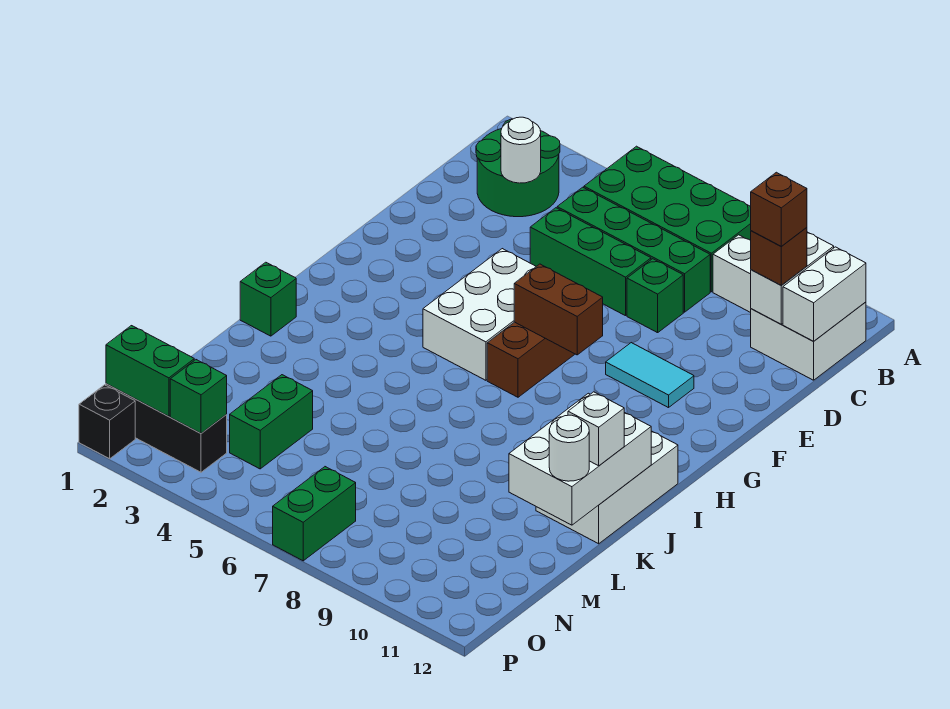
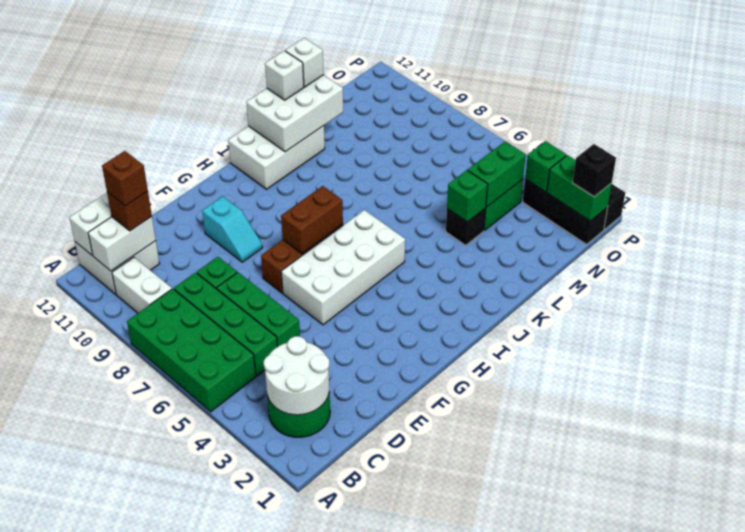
white round brick C3 level 2 -> white round brick B2:C3 level 2
white brick F5:H6 level 1 -> white brick F5:I6 level 1
cyan tile F9:F10 level 1 -> cyan slope F9:F10 level 1 top 10
brown brick G7:G8 level 2 -> brown brick G7:H7 level 2
green brick J1 level 1 -> green brick L4 level 2
none -> black brick L4 level 1
white round brick L12 level 3 -> white brick L12 level 3
none -> black brick O1 level 3
green brick O7:P7 level 1 -> green brick M4:N4 level 2

